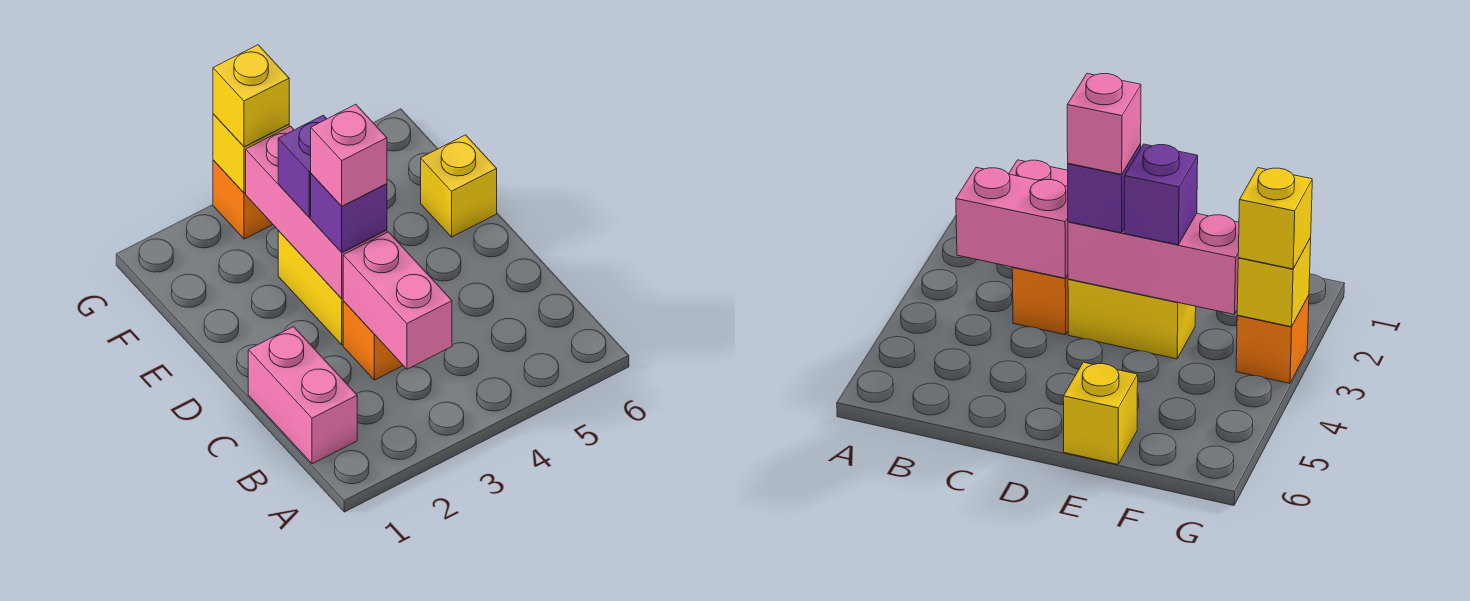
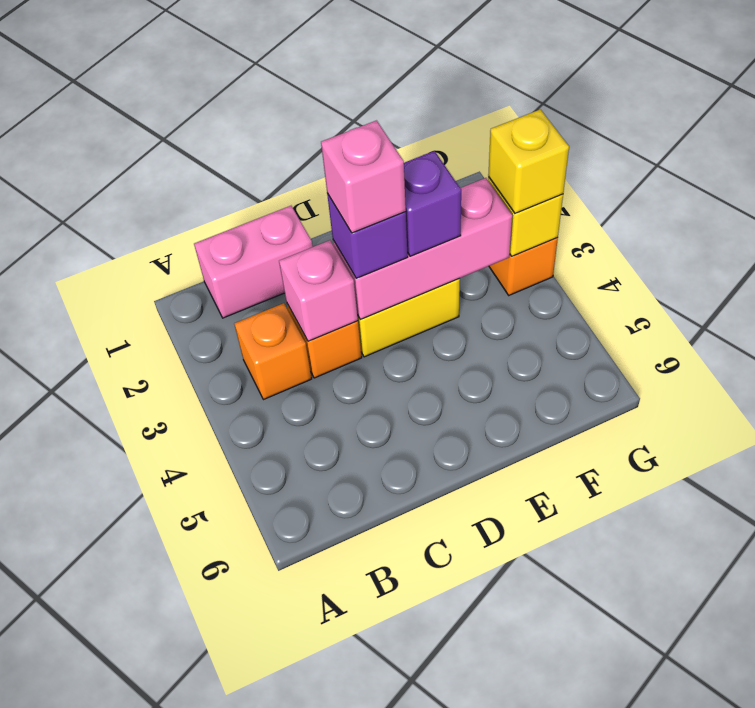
none -> orange brick B3 level 1
pink brick B3:C3 level 2 -> pink brick C3 level 2
yellow brick E6 level 1 -> none

